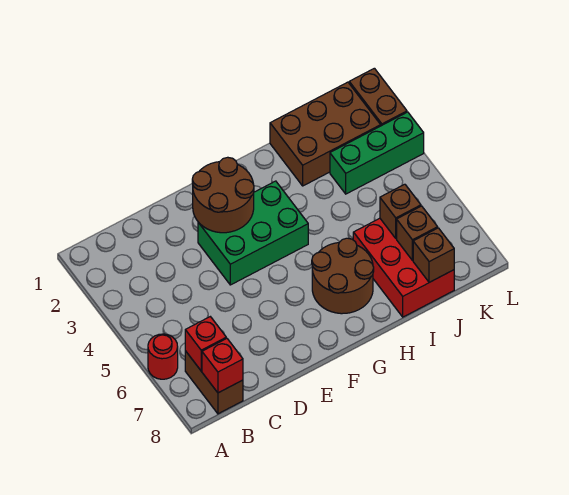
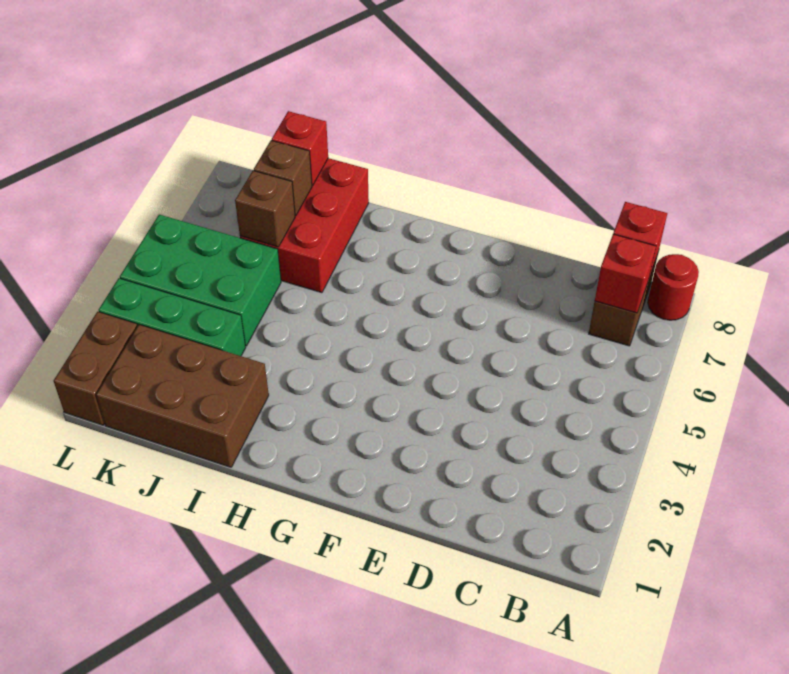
red round brick A6 level 1 -> red round brick A8 level 1
brown round brick E2:F3 level 2 -> none
green brick E3:G4 level 1 -> green brick J4:L5 level 1
brown round brick G6:H7 level 1 -> none
brown brick J8 level 2 -> red brick J8 level 2

